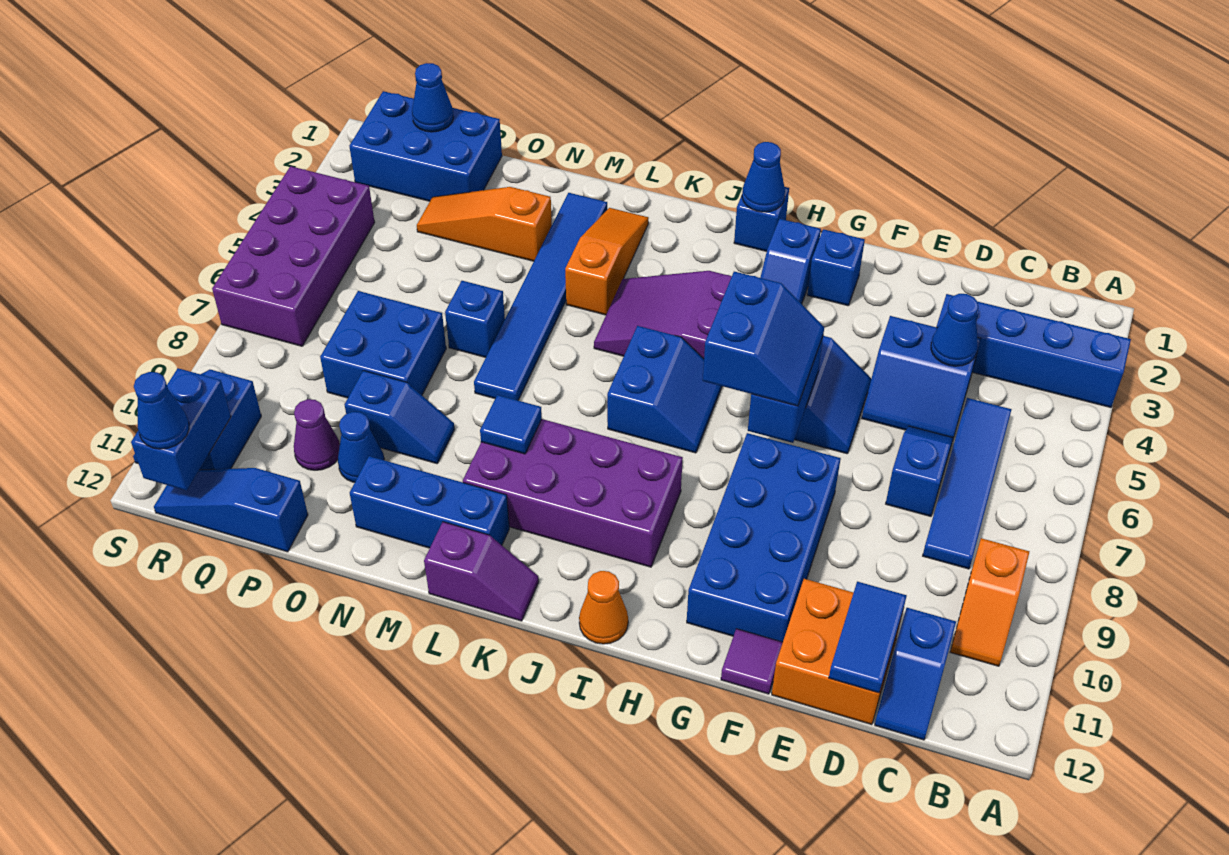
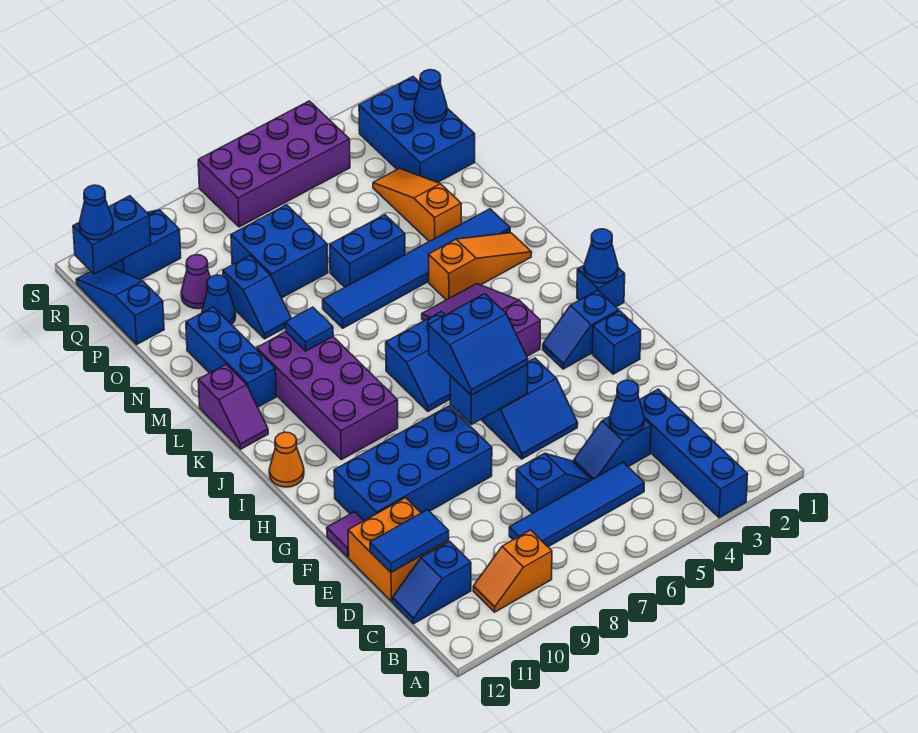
blue slope D4:E5 level 1 top 4 -> blue slope D4:D5 level 1 top 4
blue brick N6 level 1 -> blue brick N5:N6 level 1

